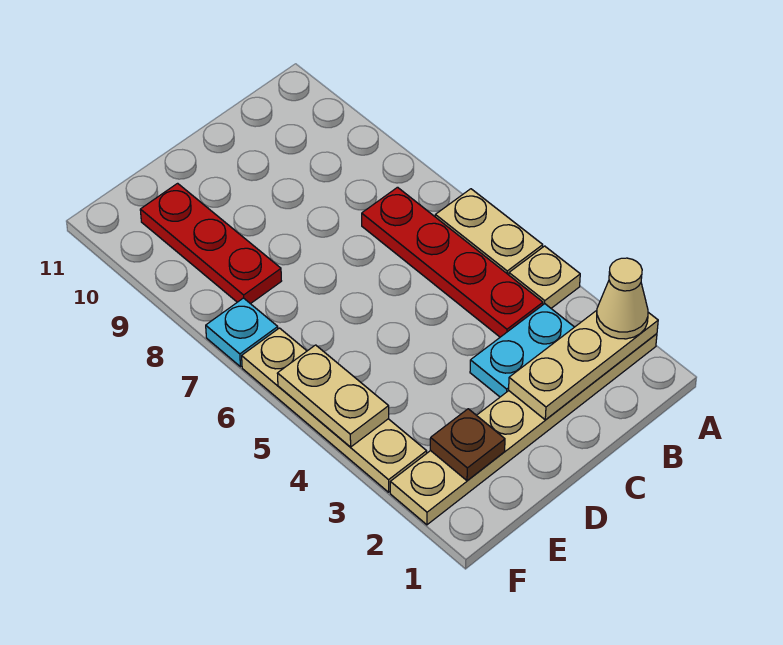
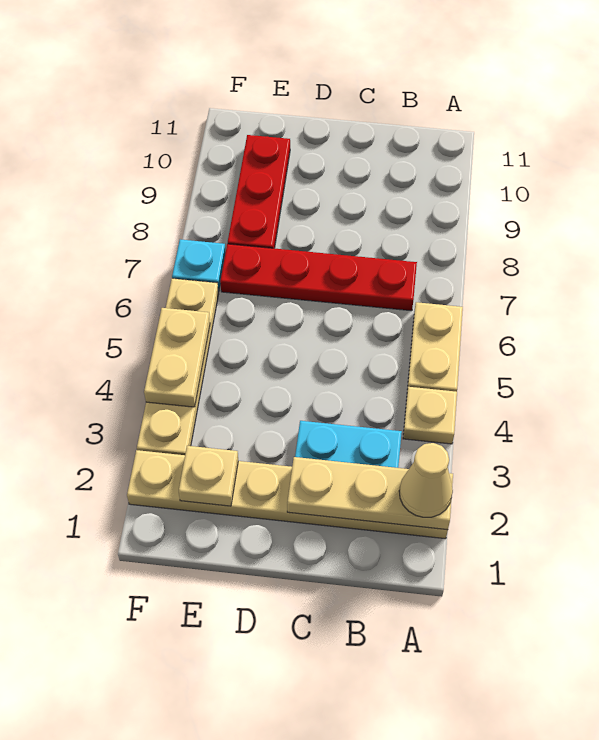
red plate B4:B7 level 1 -> red plate B7:E7 level 1
brown plate E2 level 2 -> tan plate E2 level 2

